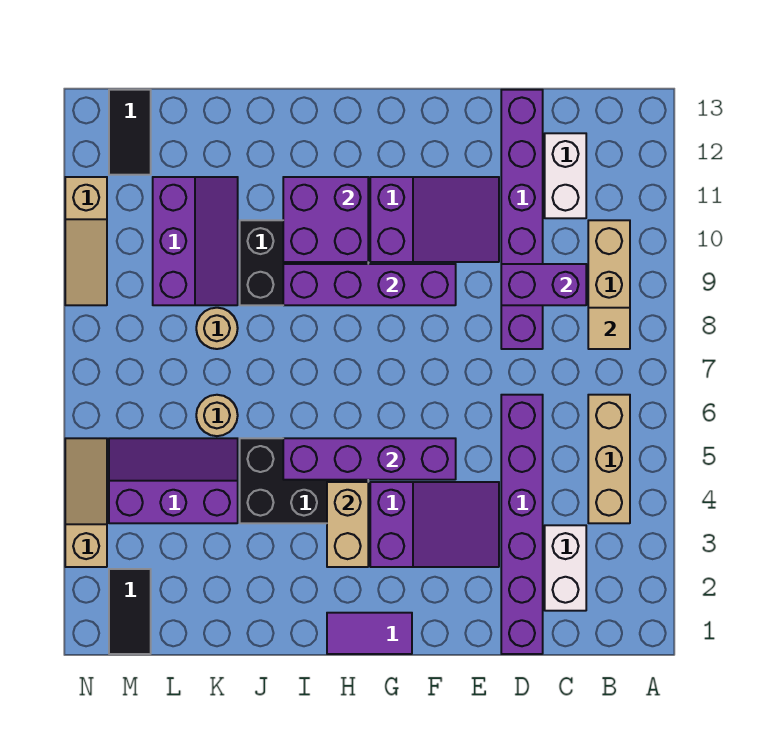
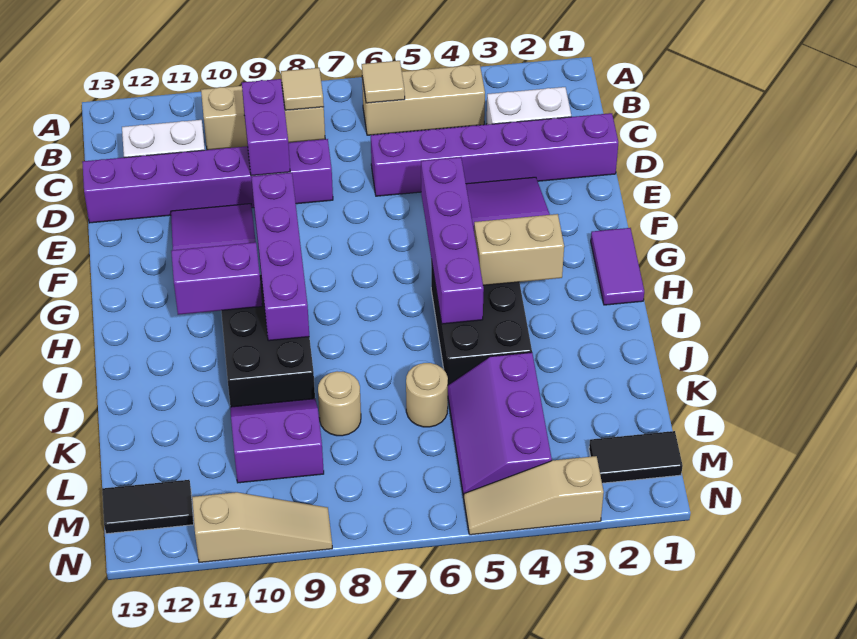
none -> tan tile B6 level 2
purple brick H10:I11 level 2 -> purple brick H10:H11 level 2
purple slope K9:L11 level 1 top L -> purple slope K9:L10 level 1 top L

